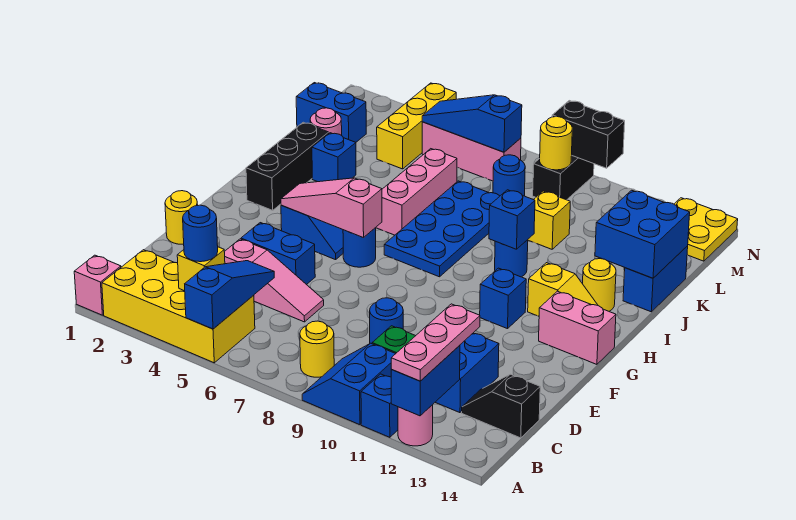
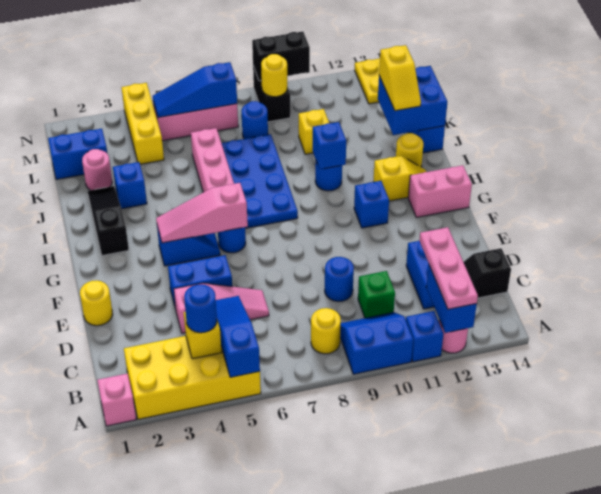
blue slope A9:B10 level 1 top 10 -> blue slope A9:B10 level 1 top A
black brick H2:J2 level 1 -> black slope H2:J2 level 1 top H
none -> yellow slope J13:K13 level 3 top K

